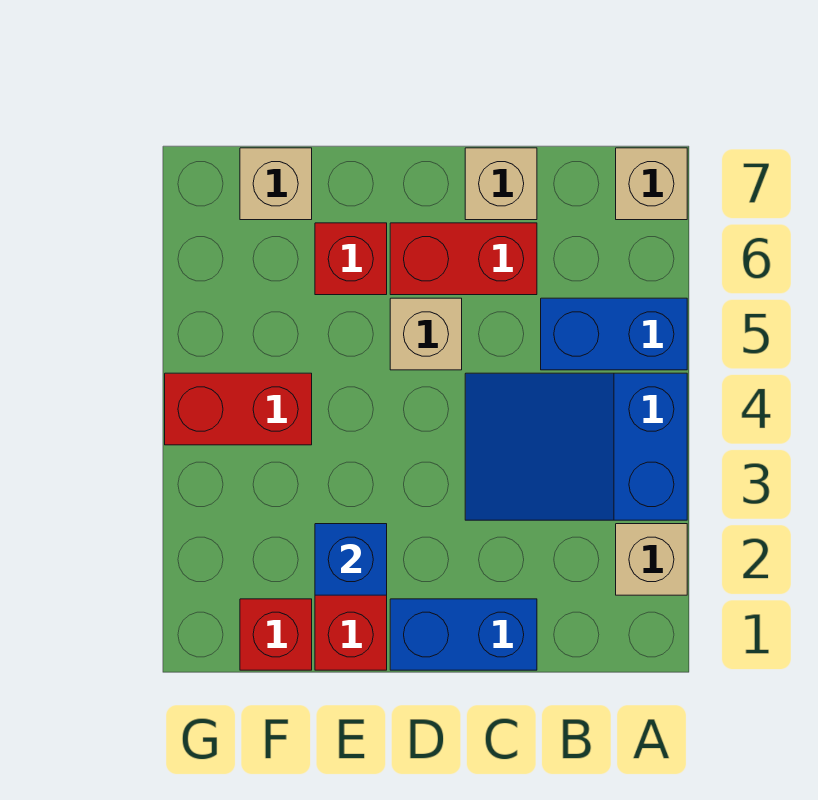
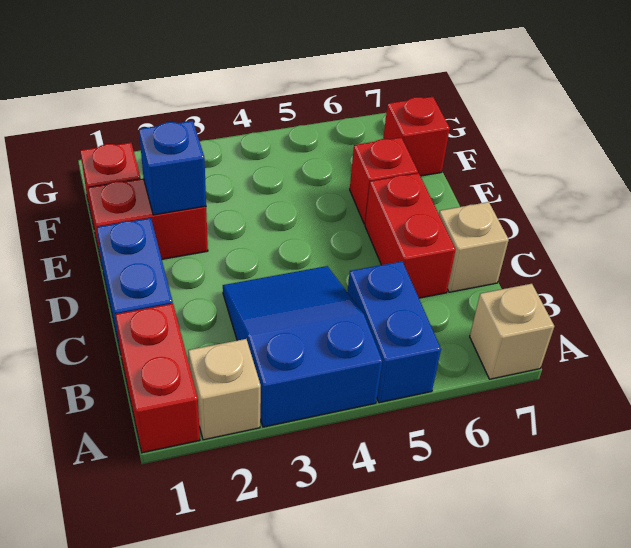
tan brick D5 level 1 -> none
red brick F4:G4 level 1 -> red brick A1:B1 level 1
tan brick F7 level 1 -> red brick F7 level 1

